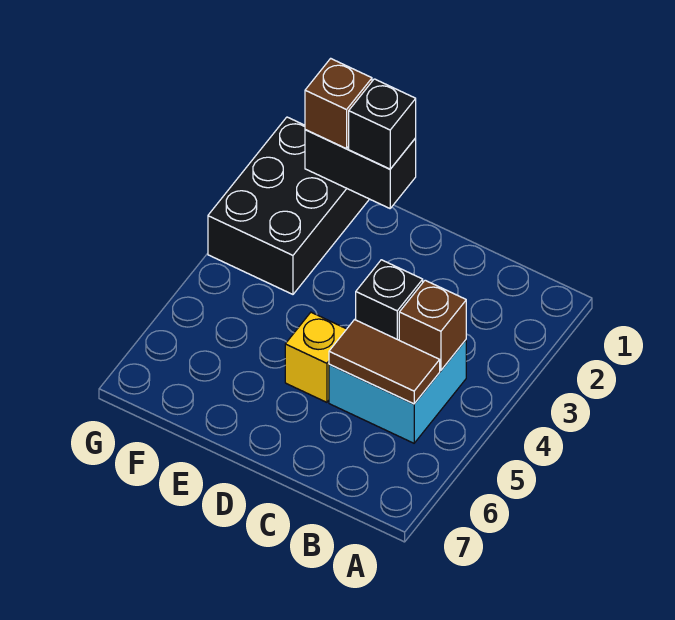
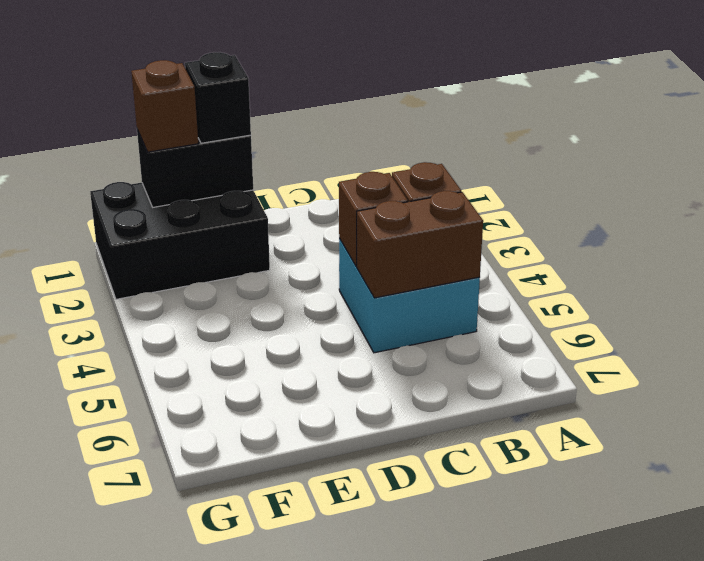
brown tile B5:C5 level 2 -> brown brick B5:C5 level 2
black brick C4 level 2 -> brown brick C4 level 2
yellow brick D5 level 1 -> none
black brick F1:G3 level 1 -> black brick E1:G2 level 1

